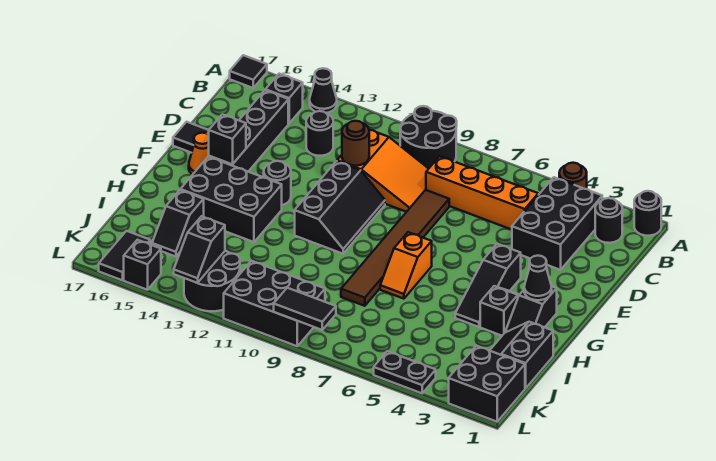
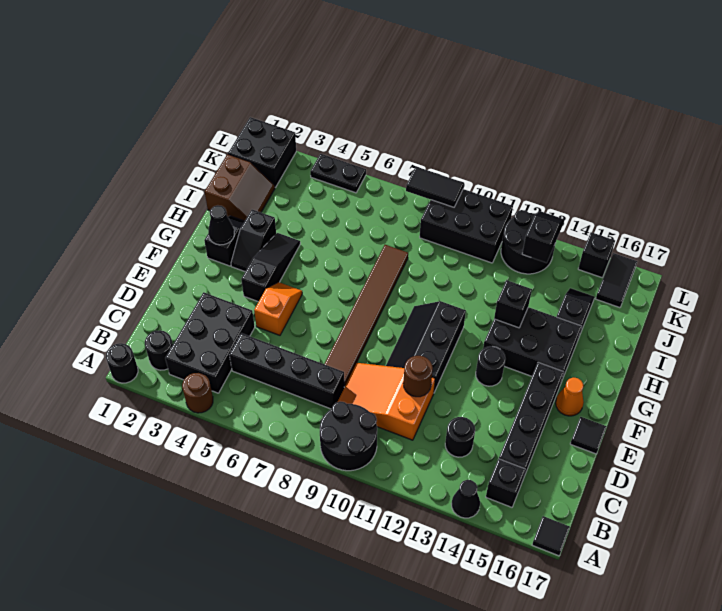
orange brick C5:C8 level 1 -> black brick C5:C8 level 1
black brick F15 level 2 -> black brick H13 level 2
orange slope G7:H7 level 1 top G -> orange slope E5:F5 level 1 top E
black slope I1:J2 level 1 top 1 -> brown slope I1:J2 level 1 top 1

